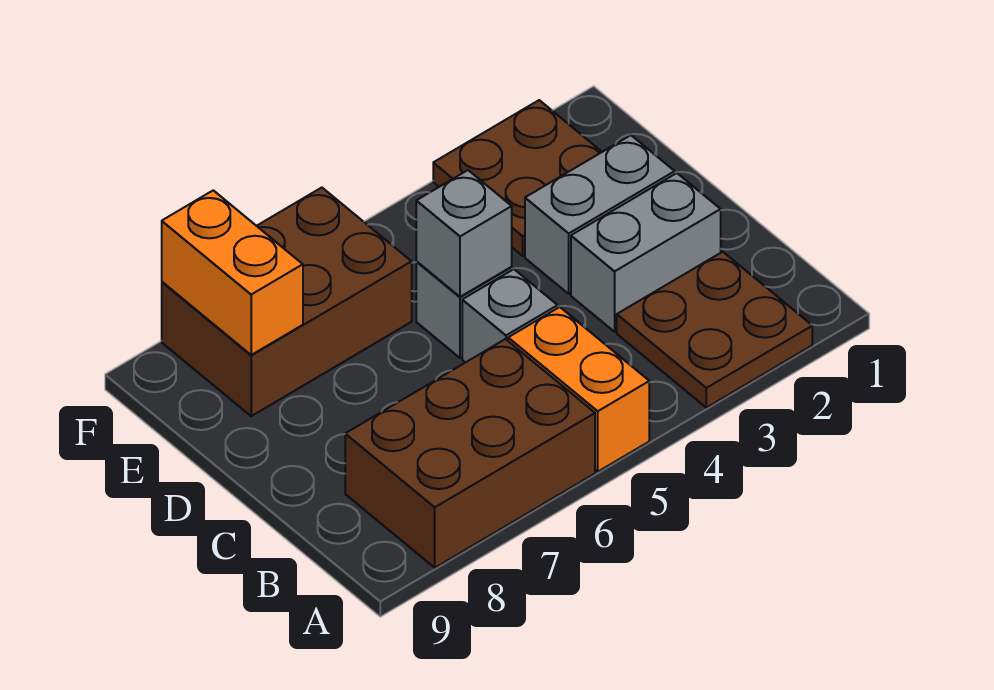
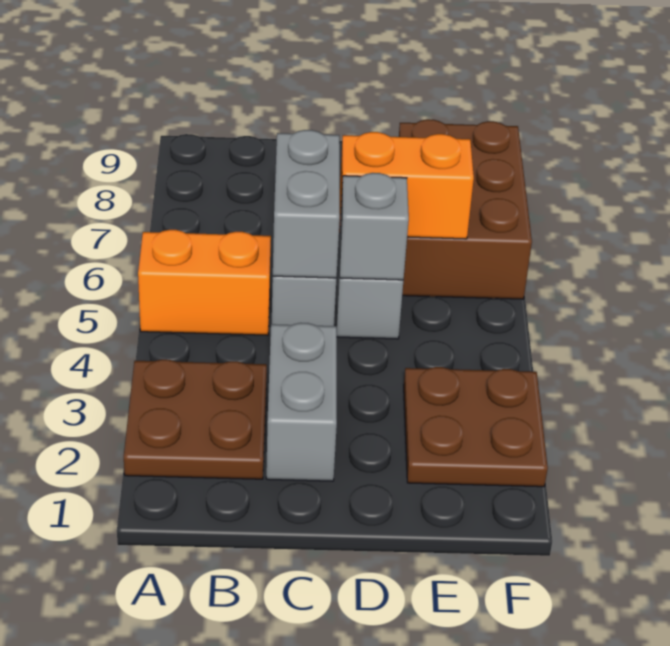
brown brick A6:B8 level 1 -> none
grey brick D2:D3 level 1 -> grey brick C5:C6 level 2
orange brick E8:F8 level 2 -> orange brick D6:E6 level 2

